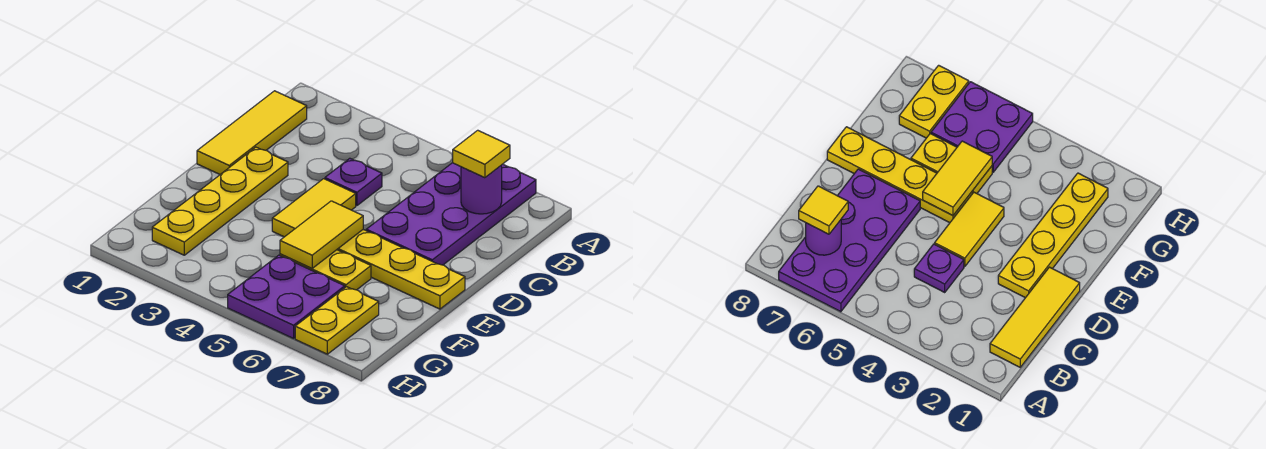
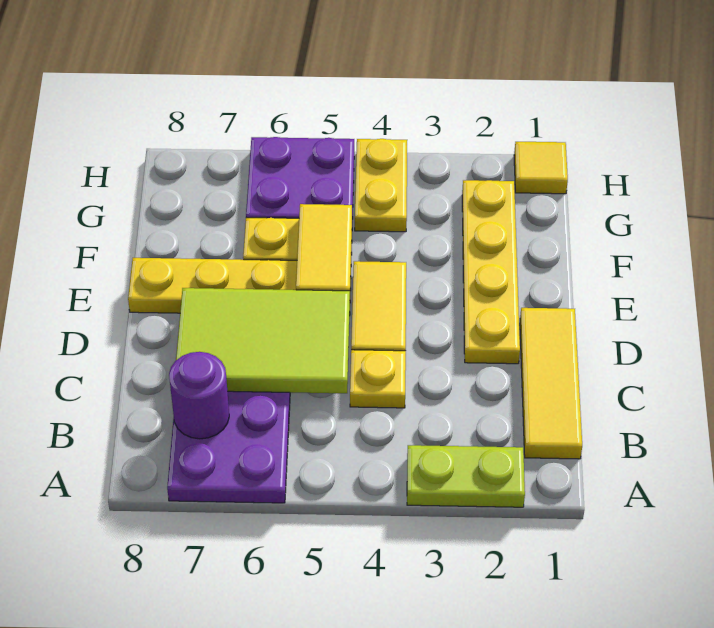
none -> lime plate A2:A3 level 1
yellow tile B7 level 3 -> yellow tile H1 level 1
purple plate C4 level 1 -> yellow plate C4 level 1
none -> lime tile C5:D7 level 2
yellow plate G7:H7 level 1 -> yellow plate G4:H4 level 1

